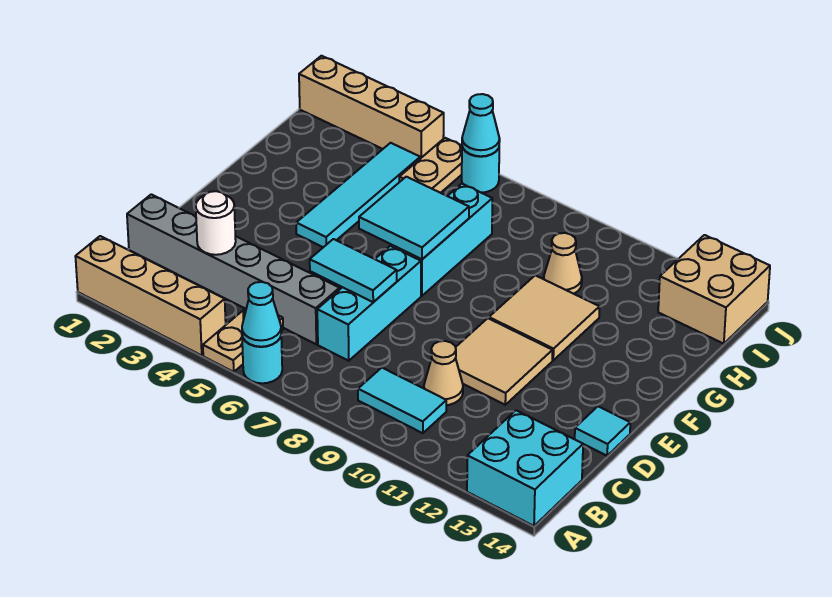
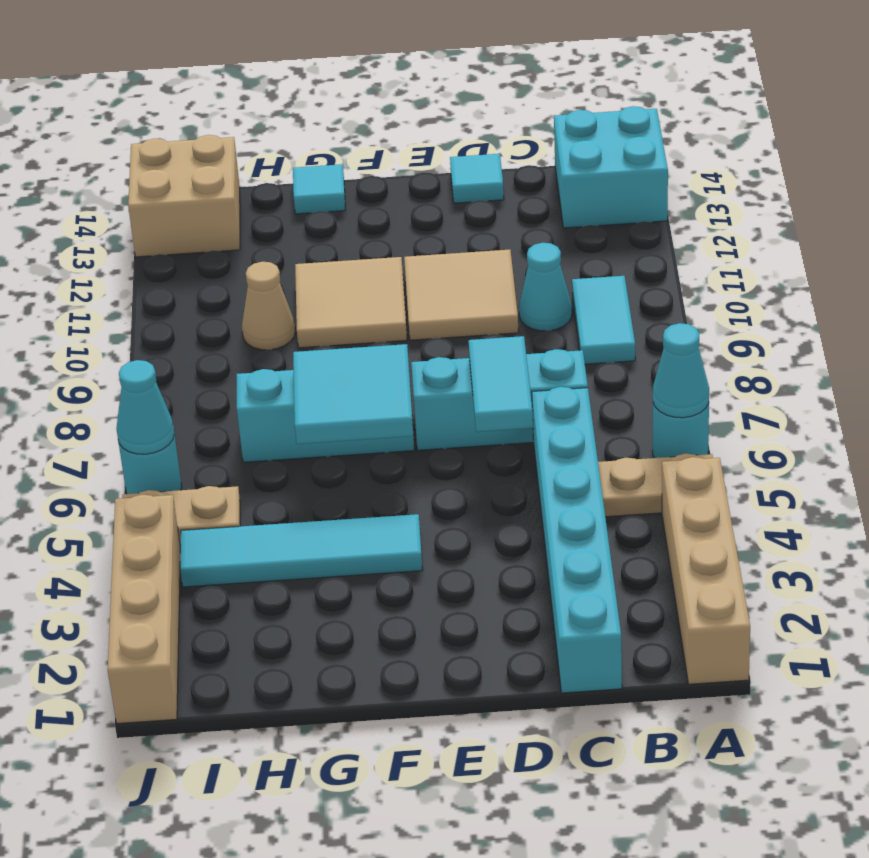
grey brick C1:C6 level 1 -> cyan brick C1:C6 level 1
white round brick C3 level 2 -> none
tan cone C10 level 1 -> cyan cone C10 level 1
none -> cyan tile G14 level 1

